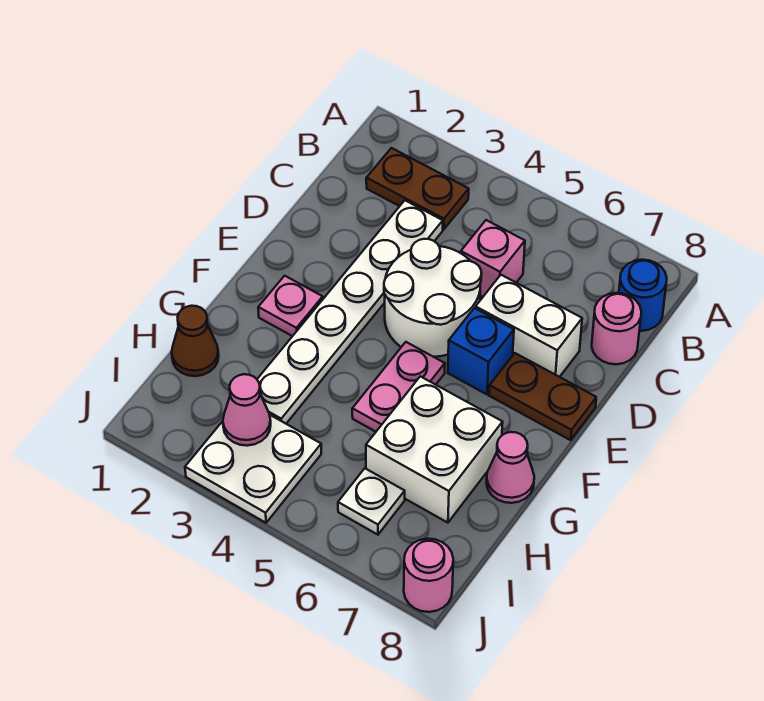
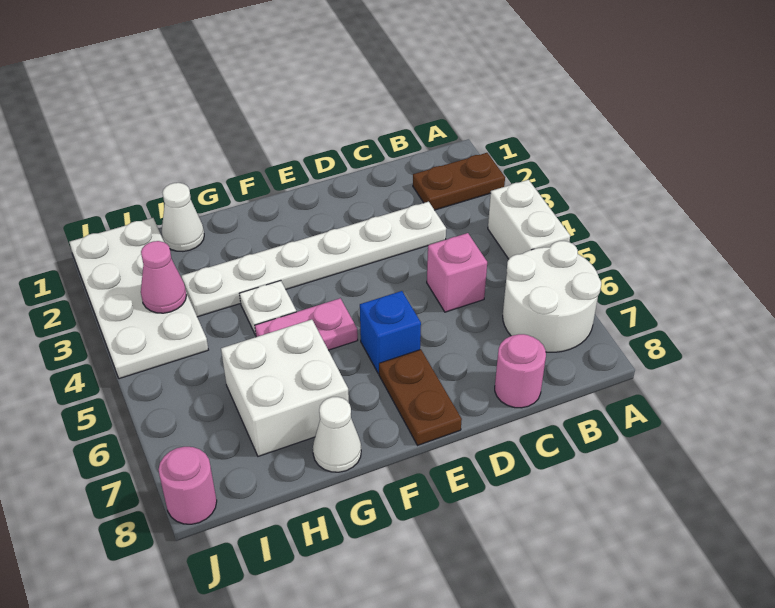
brown plate B2:B3 level 1 -> brown plate A2:B2 level 1
blue round brick B8 level 1 -> none
white round brick D4:E5 level 1 -> white round brick A6:B7 level 1
white brick D6:D7 level 1 -> white brick A4:A5 level 1
pink plate F2 level 1 -> none
pink cone G8 level 1 -> white cone G8 level 1
brown cone H1 level 1 -> white cone H1 level 1
white plate I3:J4 level 1 -> white plate I1:J4 level 1
white plate I6 level 1 -> white plate G4 level 1

